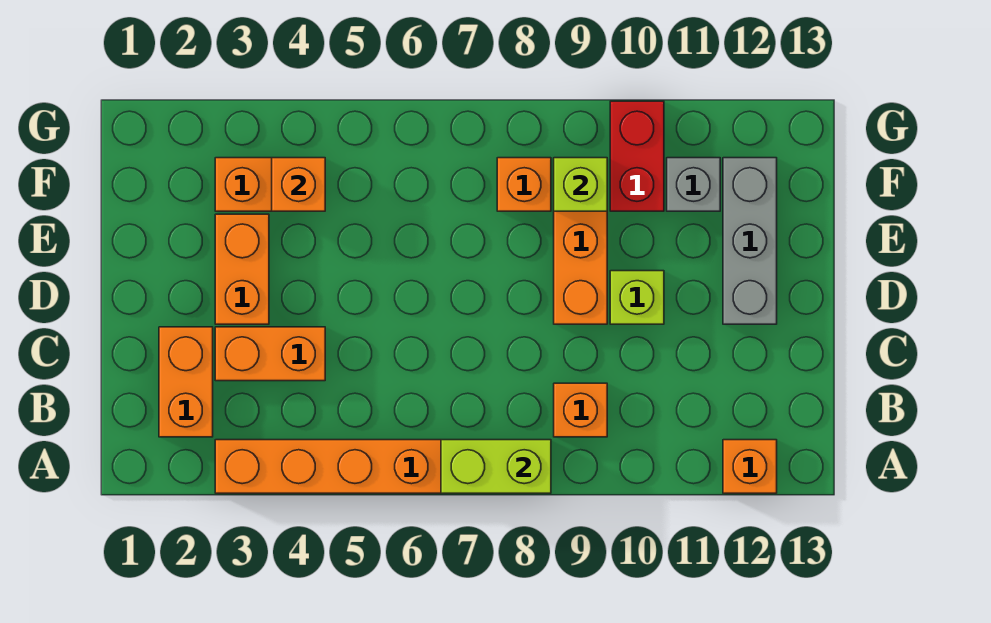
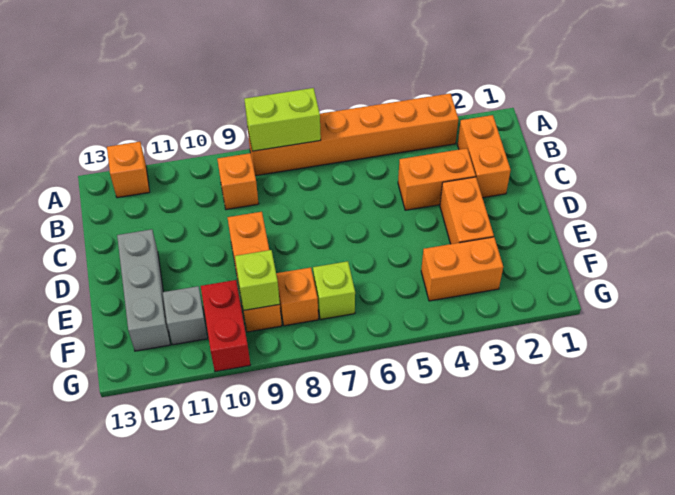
lime brick D10 level 1 -> lime brick F7 level 1
orange brick F4 level 2 -> none

